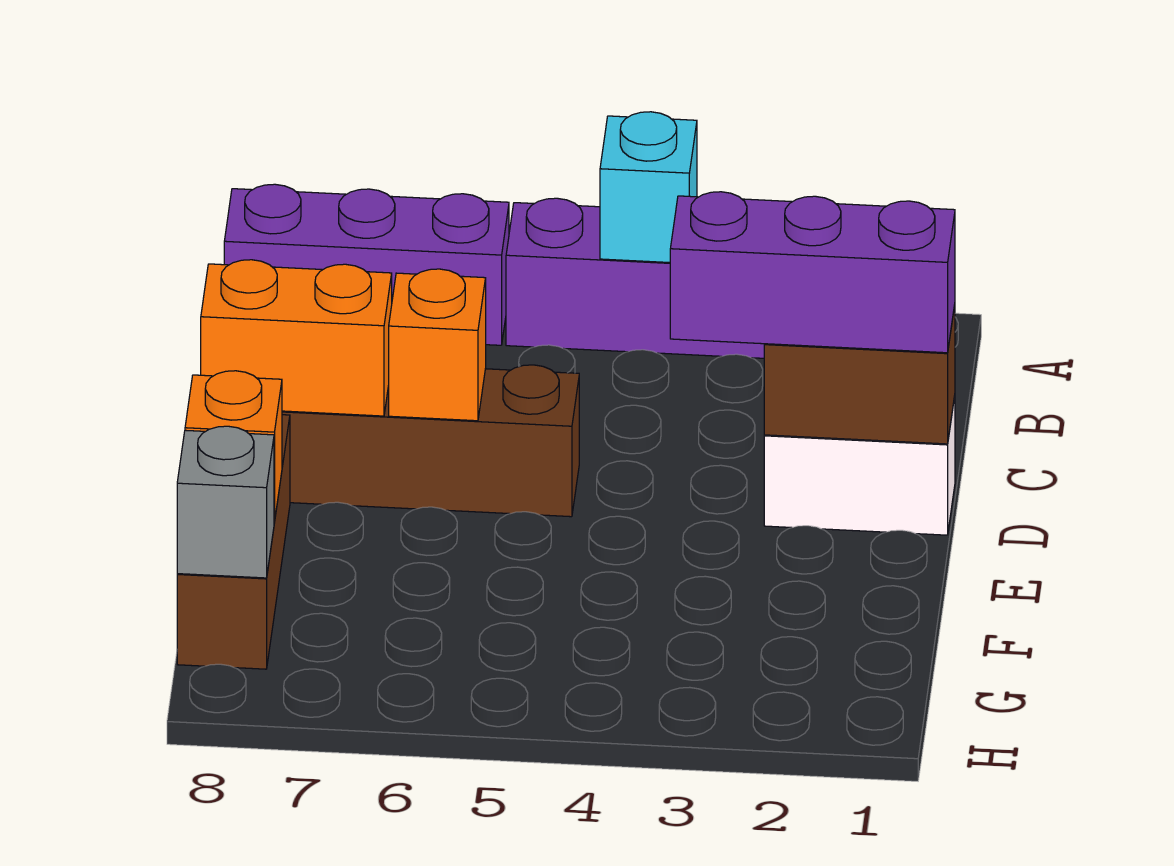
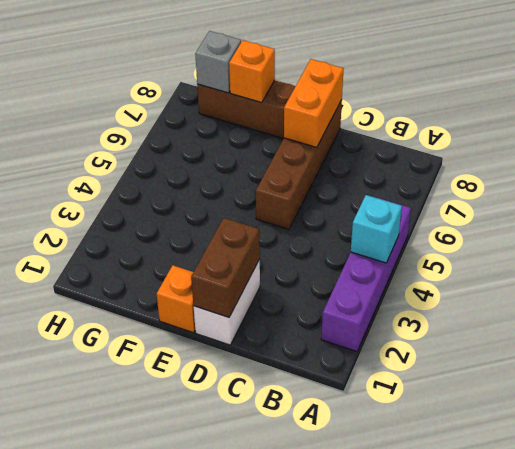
purple brick A6:A8 level 1 -> none
purple brick D1:D3 level 3 -> none
orange brick D6 level 2 -> orange brick E1 level 1

